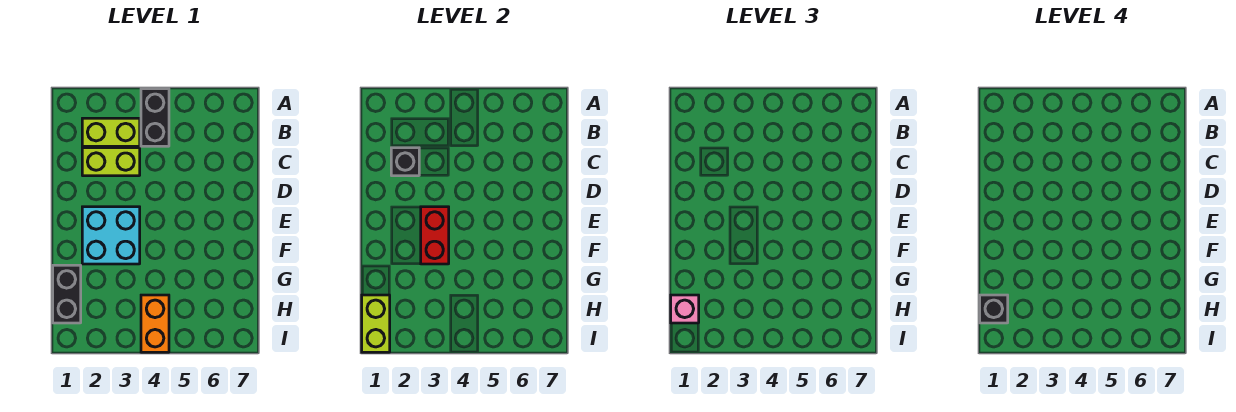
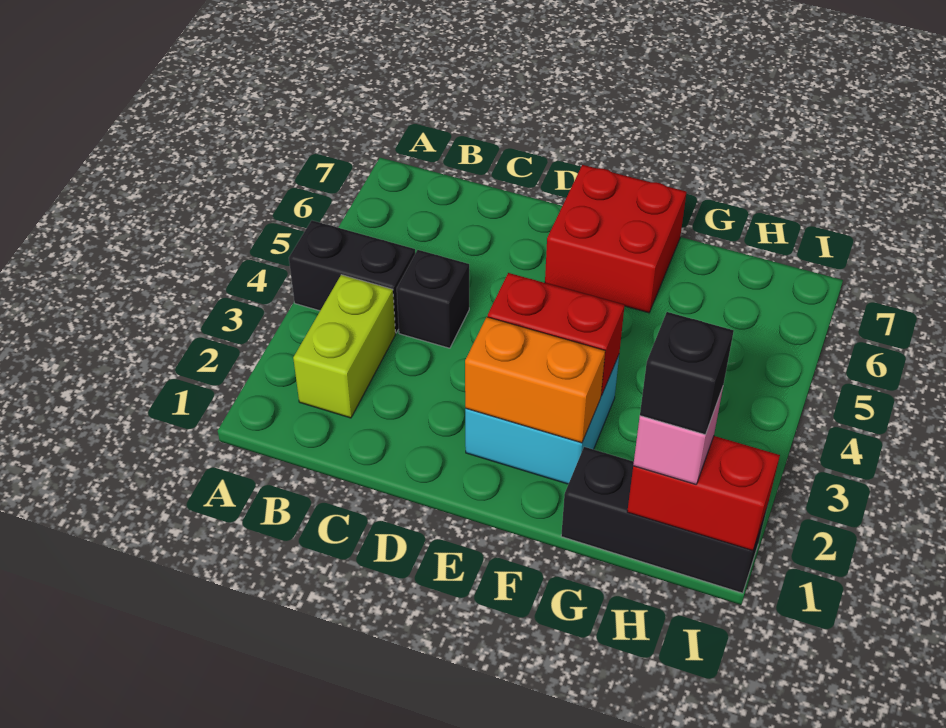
lime brick C2:C3 level 1 -> none
black brick C2 level 2 -> black brick C4 level 1
none -> red brick E6:F7 level 1
black brick G1:H1 level 1 -> black brick G1:I1 level 1
lime brick H1:I1 level 2 -> red brick H1:I1 level 2
orange brick H4:I4 level 1 -> orange brick E2:F2 level 2

